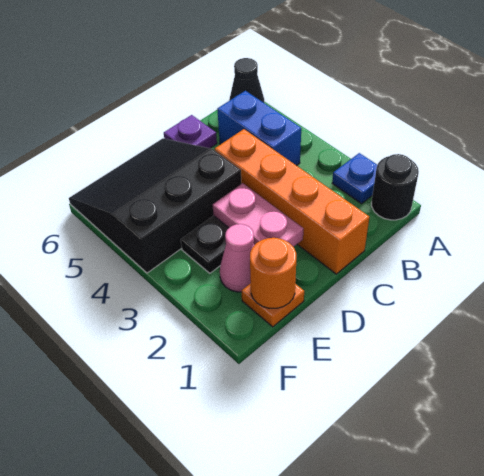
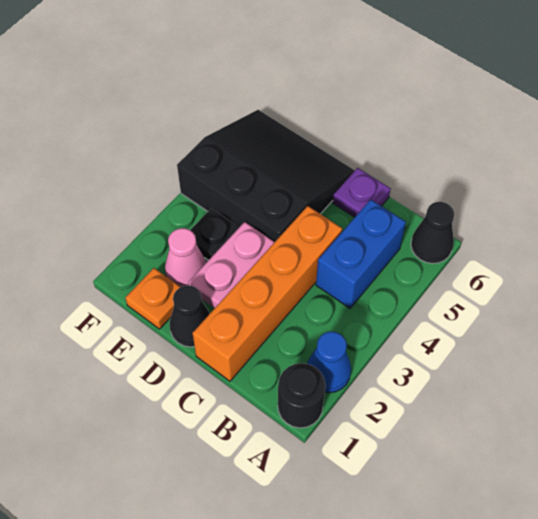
blue plate A2 level 1 -> blue cone A2 level 1
none -> black cone D1 level 1
orange round brick E1 level 2 -> none

